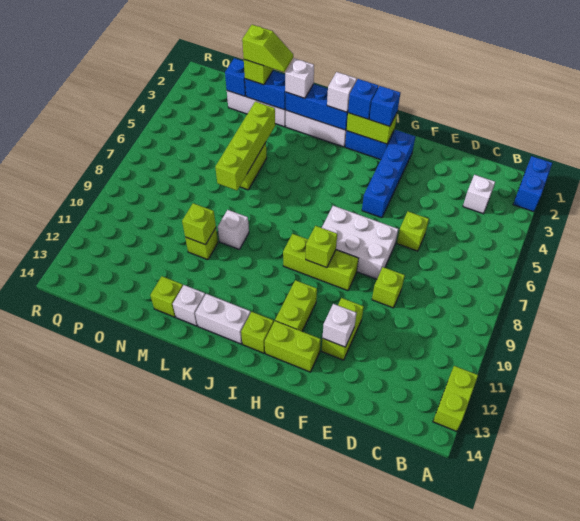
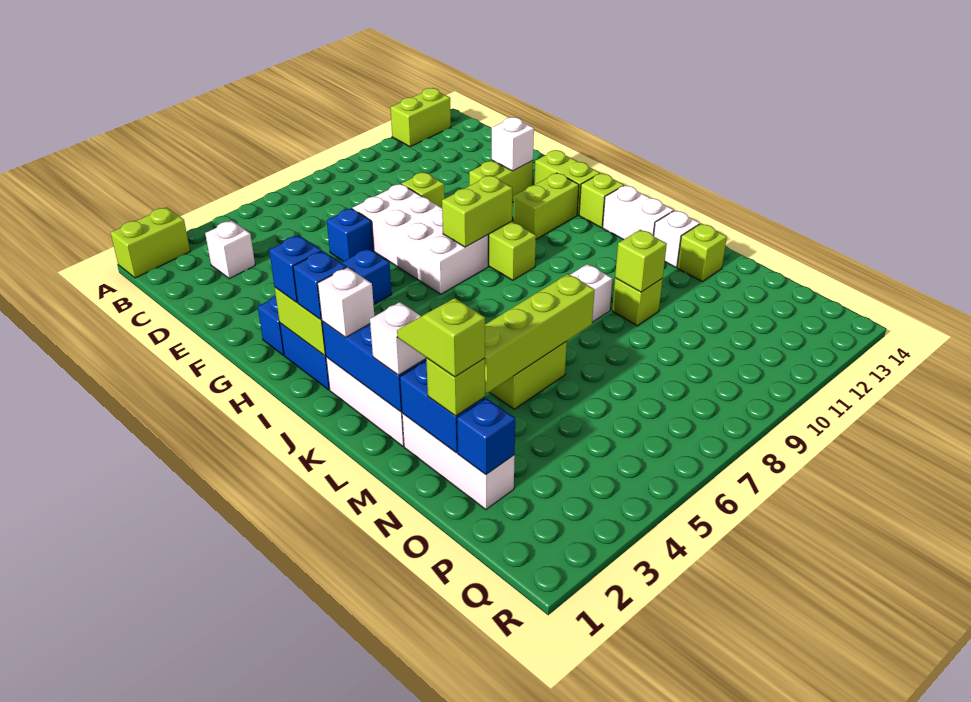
blue brick A1:A2 level 1 -> lime brick A1:A2 level 1
lime brick E6 level 1 -> blue brick E6 level 1
white brick F7:H8 level 1 -> white brick E7:H8 level 1
lime brick H9 level 2 -> lime brick H8:H9 level 2

